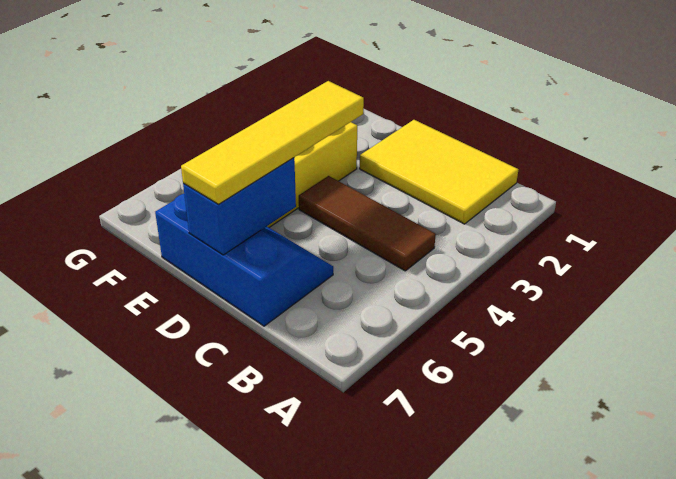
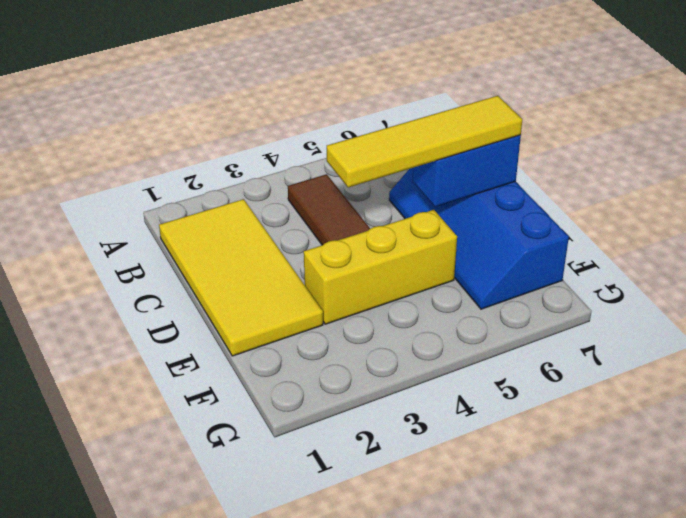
yellow tile B1:D2 level 1 -> yellow tile B1:E2 level 1
blue slope C6:E7 level 1 top 7 -> blue slope C6:F7 level 1 top 7

